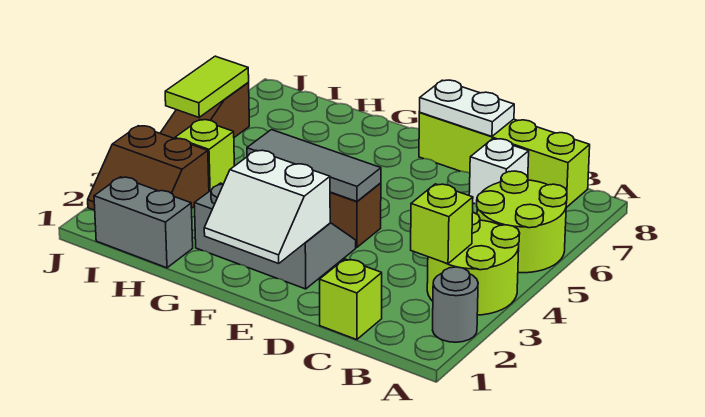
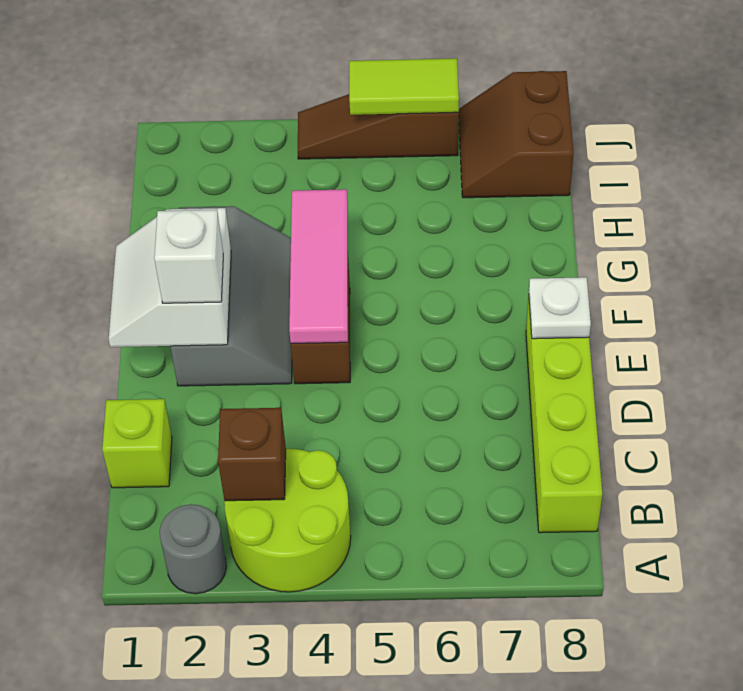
lime round brick A5:B6 level 1 -> none
lime brick B3 level 2 -> brown brick B3 level 2
white brick C7 level 1 -> white brick E2 level 3
white plate D8:E8 level 2 -> white plate E8 level 2
grey tile E4:G4 level 2 -> pink tile E4:G4 level 2
grey brick H1:I1 level 1 -> none
brown slope I2:J3 level 1 top 3 -> brown slope I7:J8 level 1 top 8
lime brick I4 level 1 -> none

